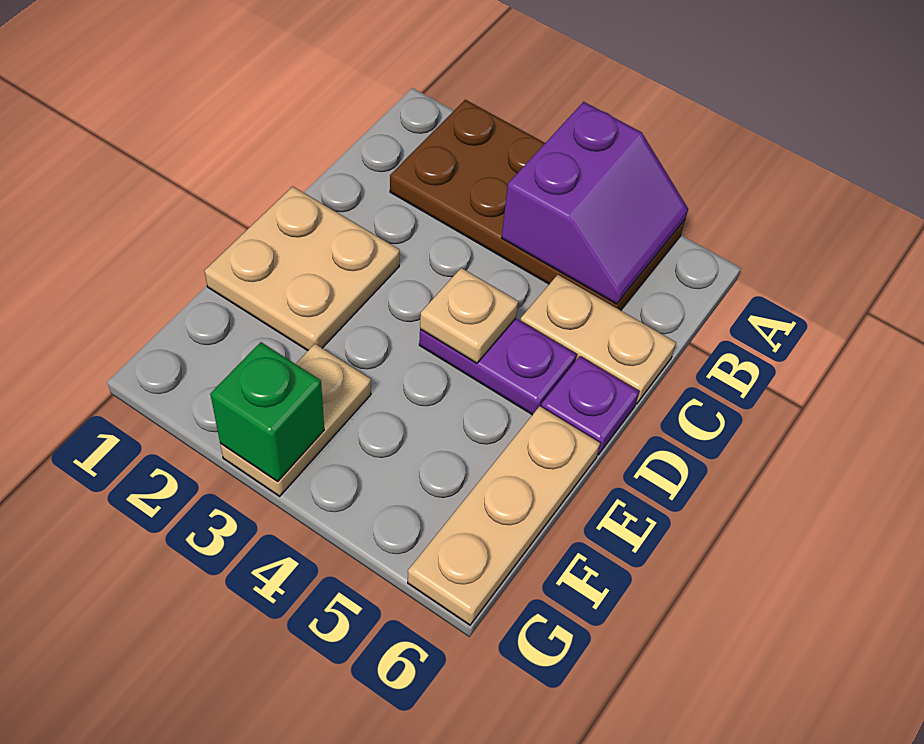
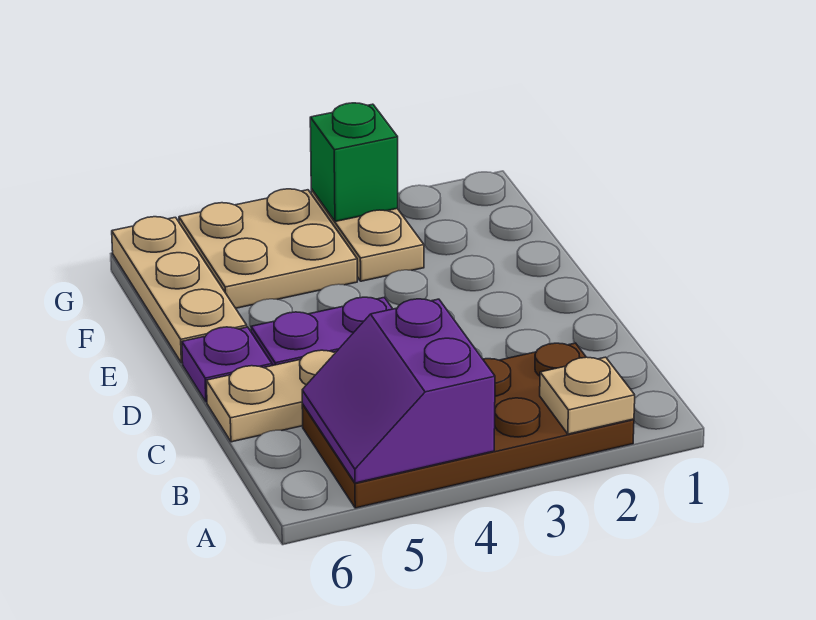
tan plate D1:E2 level 1 -> tan plate F4:G5 level 1
tan plate D4 level 2 -> tan plate A2 level 2

